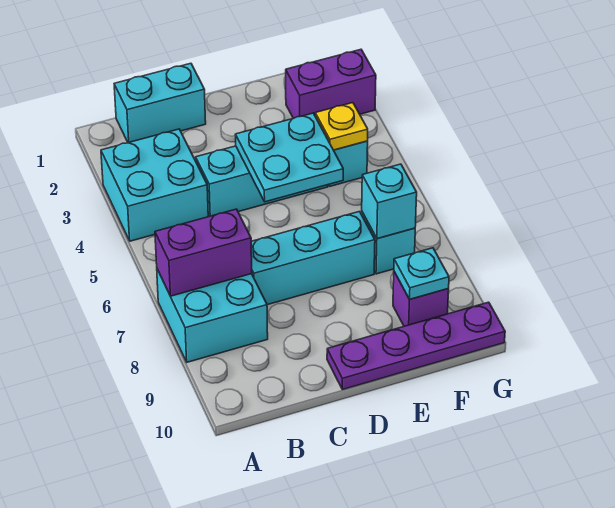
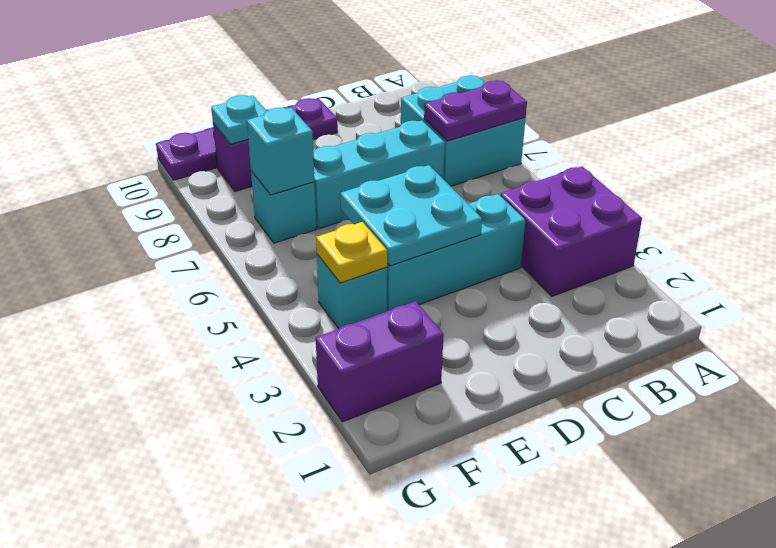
cyan brick A3:B4 level 1 -> purple brick A3:B4 level 1
purple brick A7:B7 level 2 -> purple plate A7:B7 level 2
cyan brick B1:C1 level 1 -> none

